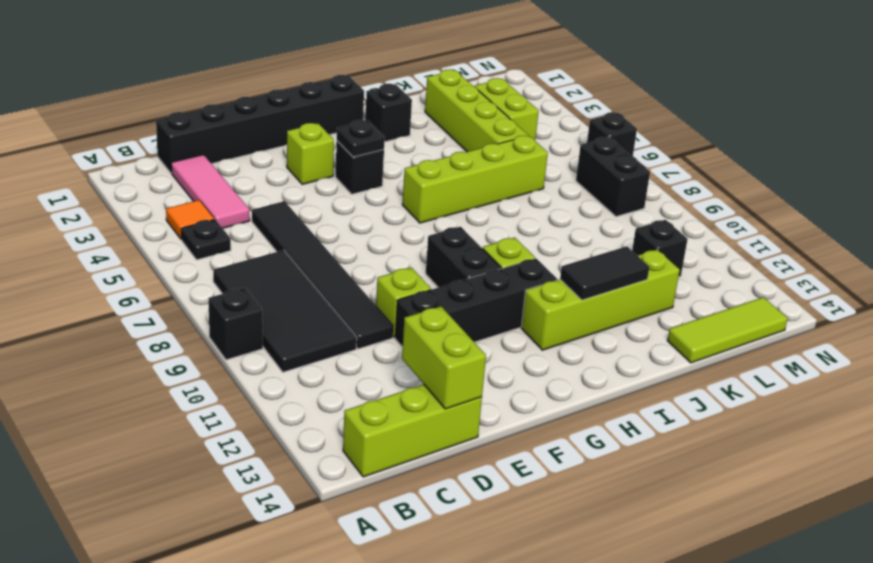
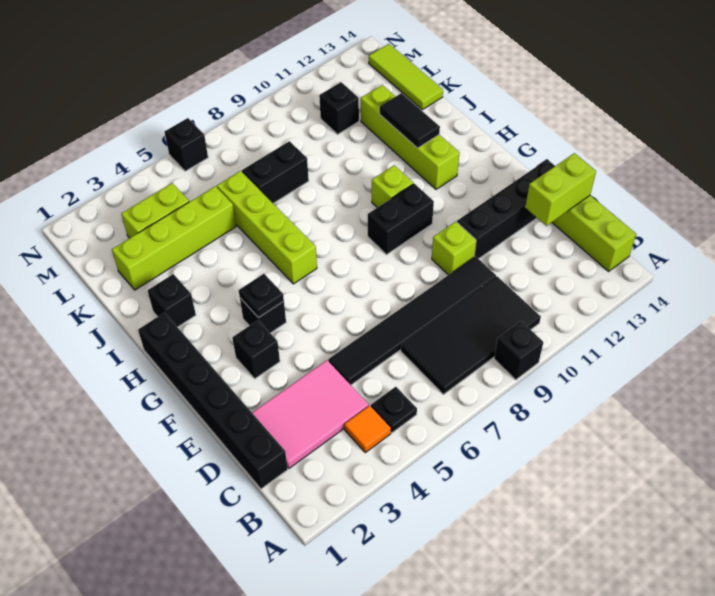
pink tile C2:C4 level 1 -> pink tile C2:D4 level 1
black brick E11:H11 level 1 -> black brick E11:E14 level 1
lime brick F3 level 1 -> black brick F3 level 1
black brick M7:M8 level 1 -> black brick K7:K8 level 1

